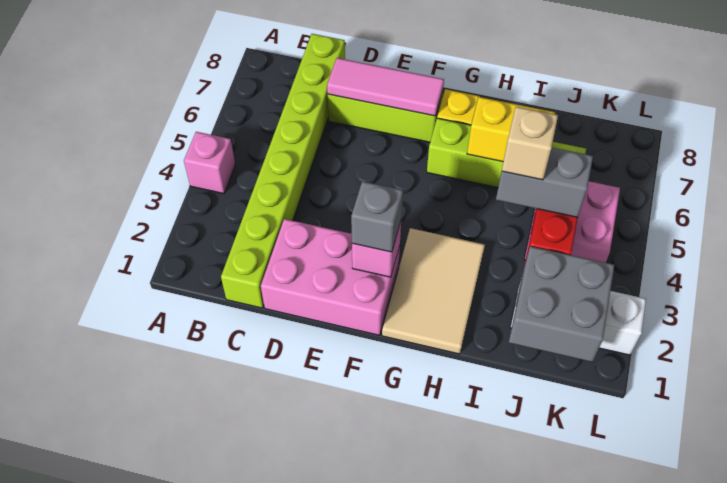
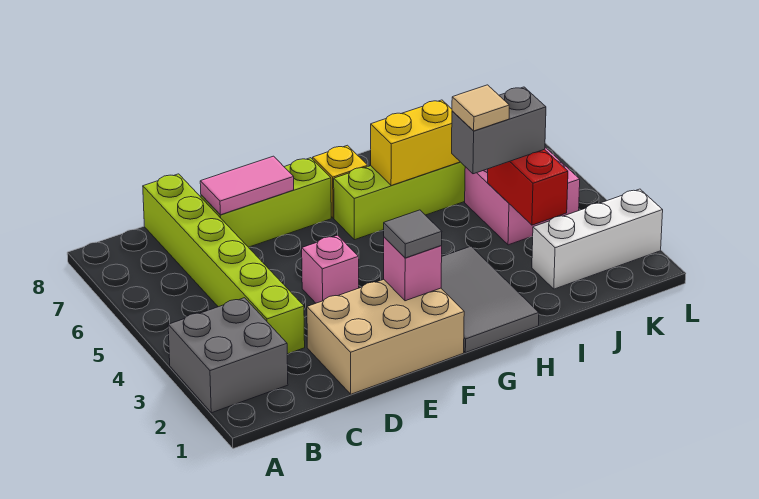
pink brick A4 level 1 -> pink brick E4 level 1
lime brick C1:C8 level 1 -> lime brick C3:C8 level 1
pink brick D1:F2 level 1 -> tan brick D1:F2 level 1
pink tile D7:F7 level 2 -> pink tile D7:E7 level 2
grey brick F2 level 3 -> grey tile F2 level 3
tan tile G1:H3 level 1 -> grey tile G1:H3 level 1
tan brick I4 level 4 -> tan tile I4 level 4
grey brick J1:K2 level 2 -> grey brick A2:B3 level 1

